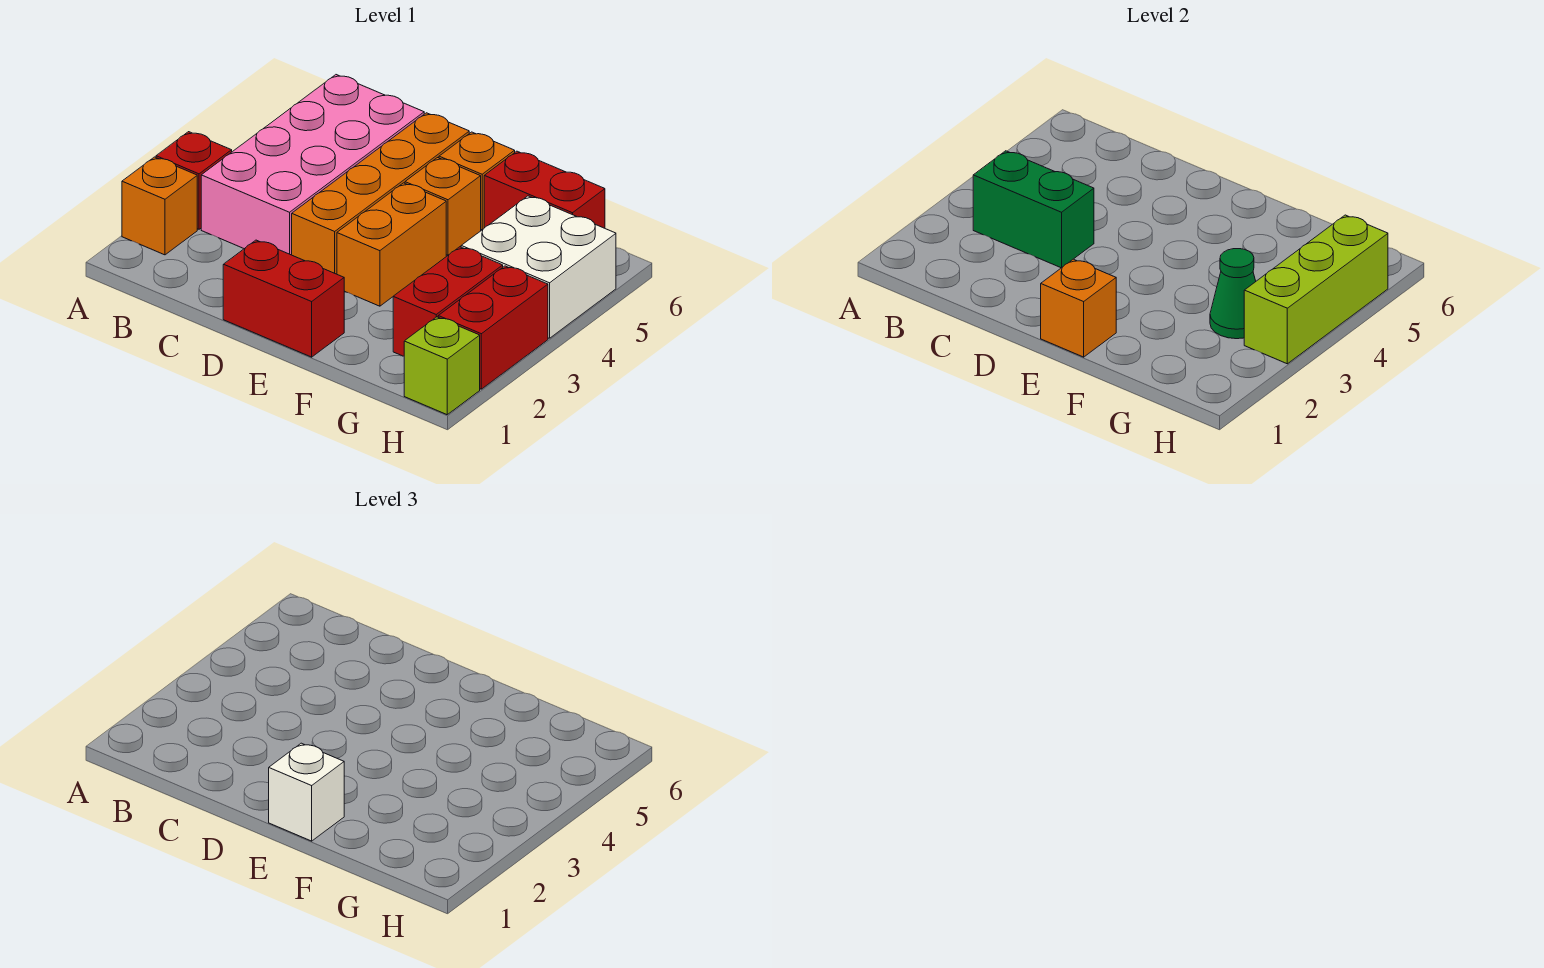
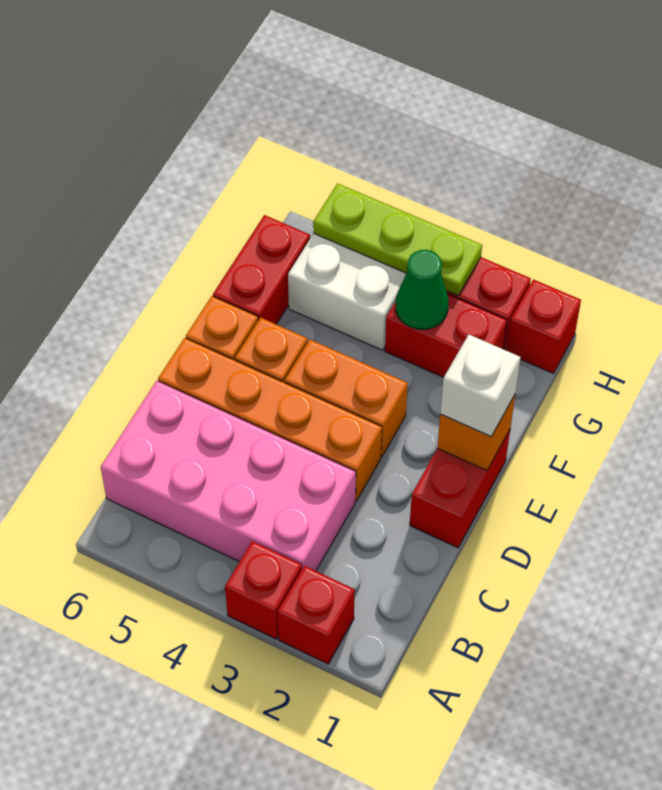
orange brick A2 level 1 -> red brick A2 level 1
green brick B3:C3 level 2 -> none
lime brick H1 level 1 -> red brick H1 level 1
lime brick H3:H5 level 2 -> lime plate H3:H5 level 2

